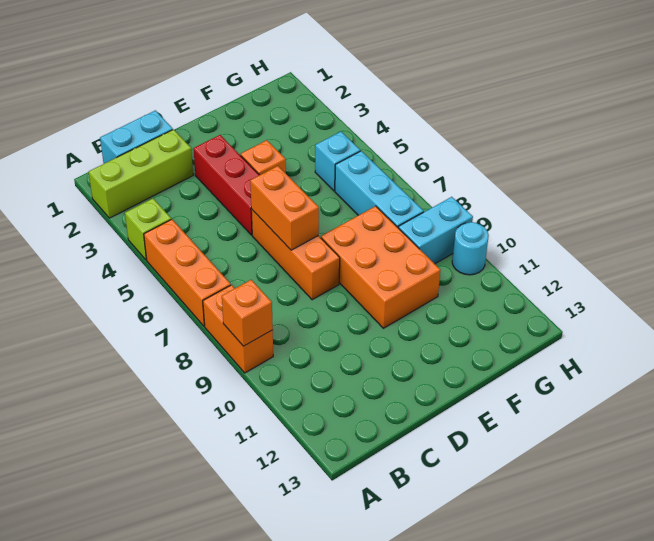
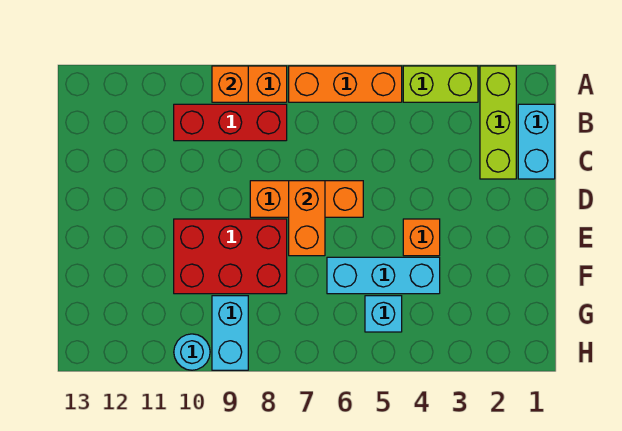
lime brick A4 level 1 -> lime brick A3:A4 level 1
red brick D3:D5 level 1 -> red brick B8:B10 level 1
orange brick D6:D7 level 2 -> orange brick D7:E7 level 2
orange brick E8:F10 level 1 -> red brick E8:F10 level 1
cyan brick G6:G8 level 1 -> cyan brick F4:F6 level 1

